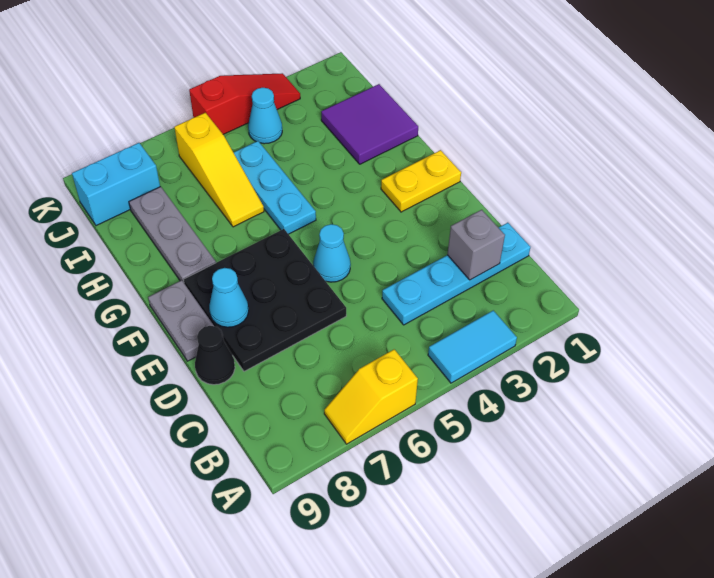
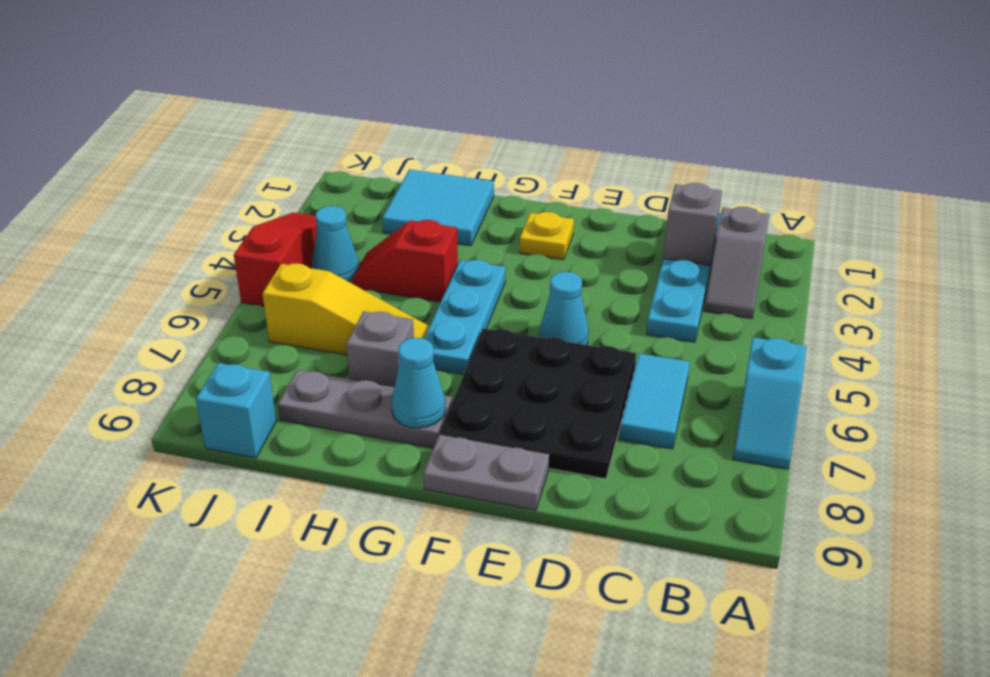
cyan tile A3:A4 level 1 -> cyan tile C6:C7 level 1
yellow slope A6:A7 level 1 top 6 -> cyan slope A6:A7 level 1 top 6
none -> grey slope B2:B3 level 1 top 2
black cone D9 level 1 -> none
cyan cone E8 level 2 -> cyan cone G8 level 2
yellow plate F1:F2 level 1 -> yellow plate F2 level 1
cyan plate G5:I5 level 1 -> cyan plate G4:G6 level 1
purple tile H1:I2 level 1 -> cyan tile H1:I2 level 1
none -> red slope H4:I4 level 1 top H
none -> grey brick H7 level 1
cyan brick J8:J9 level 1 -> cyan brick J9 level 1

